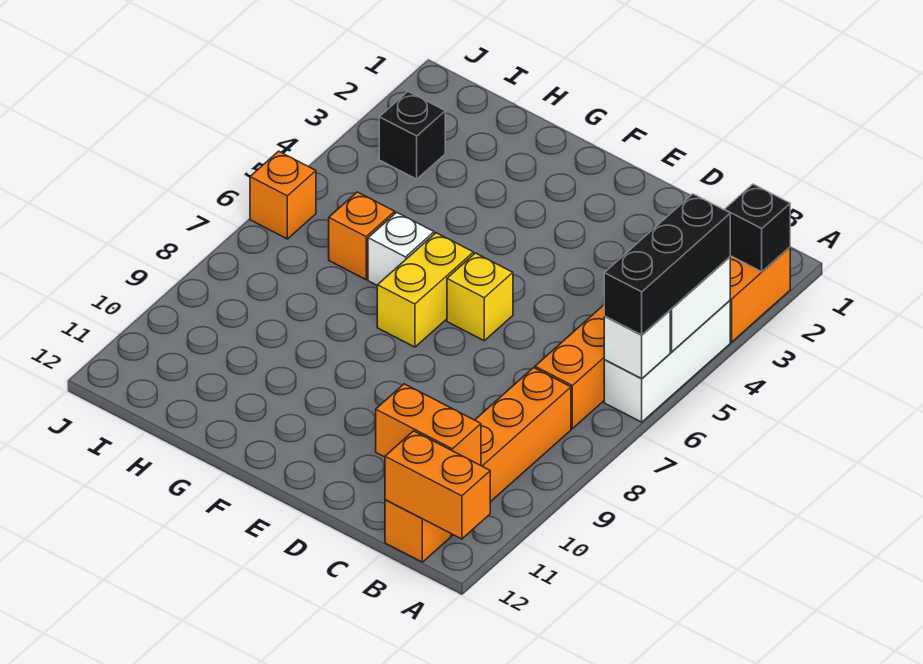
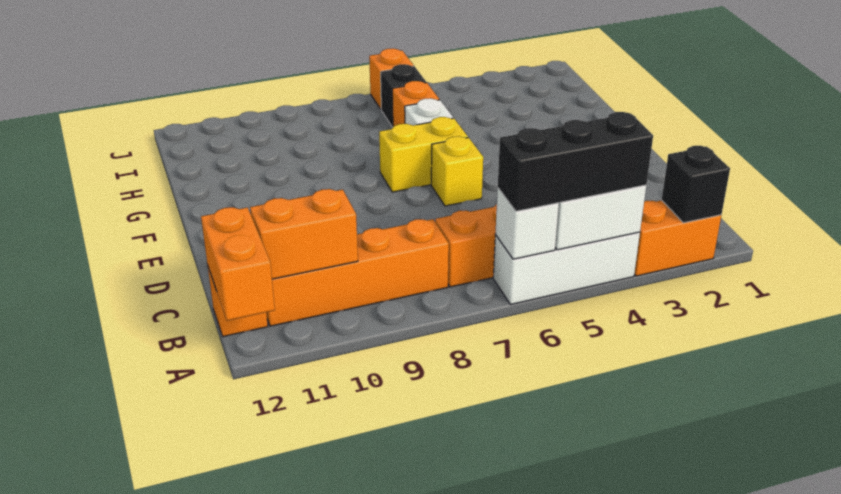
orange brick B11:C11 level 2 -> orange brick B10:B11 level 2
black brick I3 level 1 -> black brick I6 level 1

